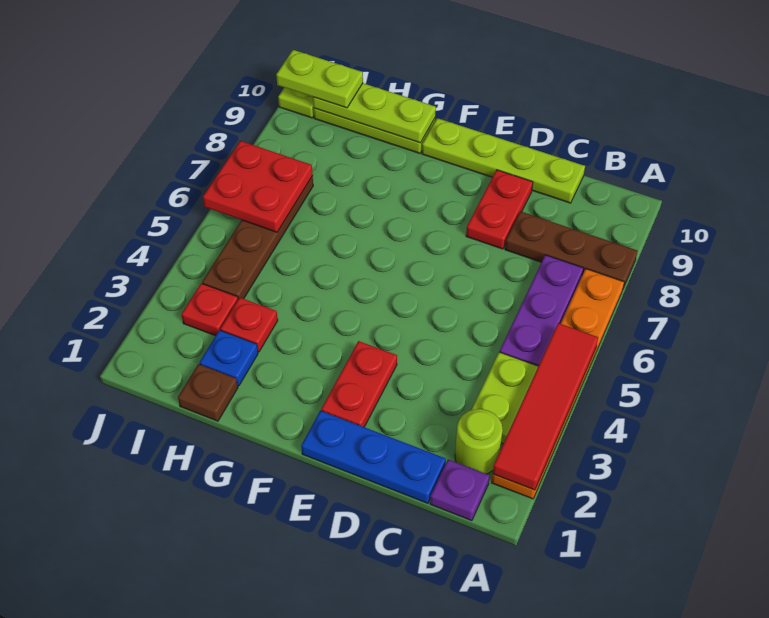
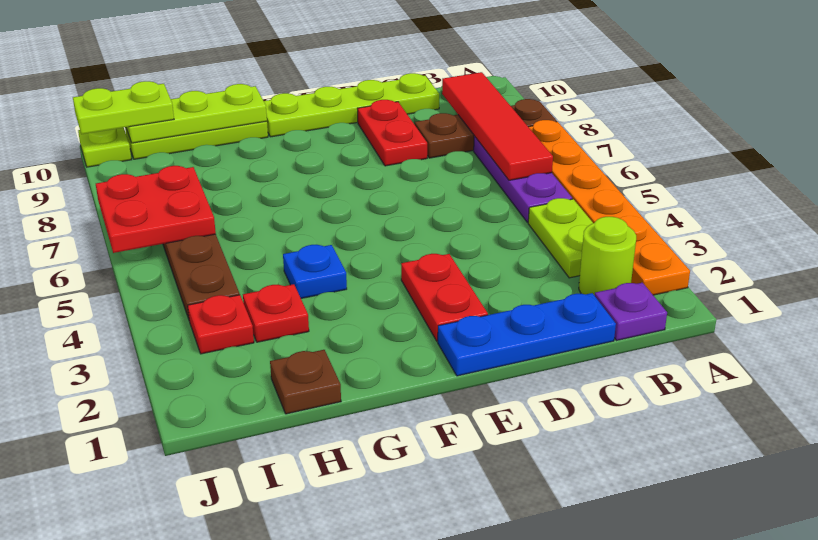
red tile A2:A5 level 2 -> red tile B6:B9 level 2
blue plate H2 level 1 -> blue plate G4 level 1

